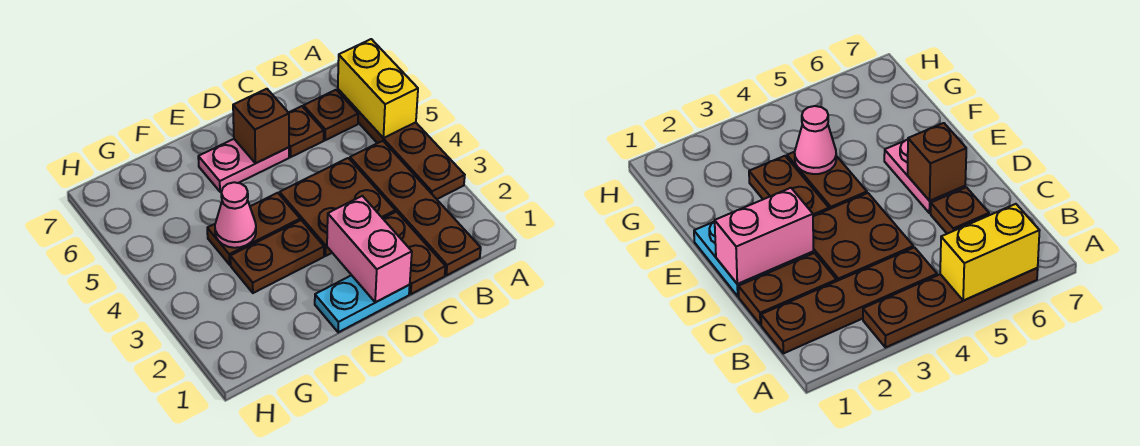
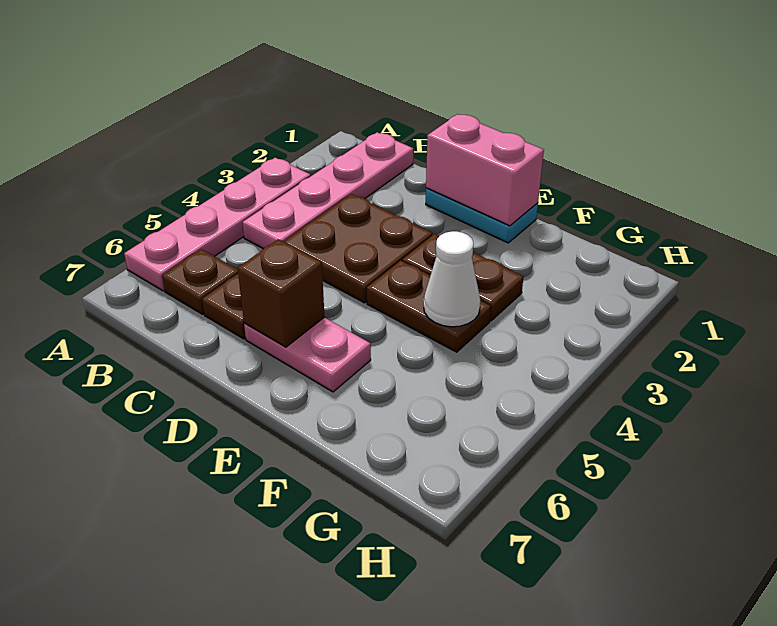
brown plate A3:A6 level 1 -> pink plate A3:A6 level 1
yellow brick A5:A6 level 2 -> none
brown plate B1:B4 level 1 -> pink plate B1:B4 level 1
brown plate C1:C2 level 1 -> none
pink brick D1:D2 level 2 -> pink brick D1:E1 level 2
pink cone F4 level 2 -> white cone F4 level 2

